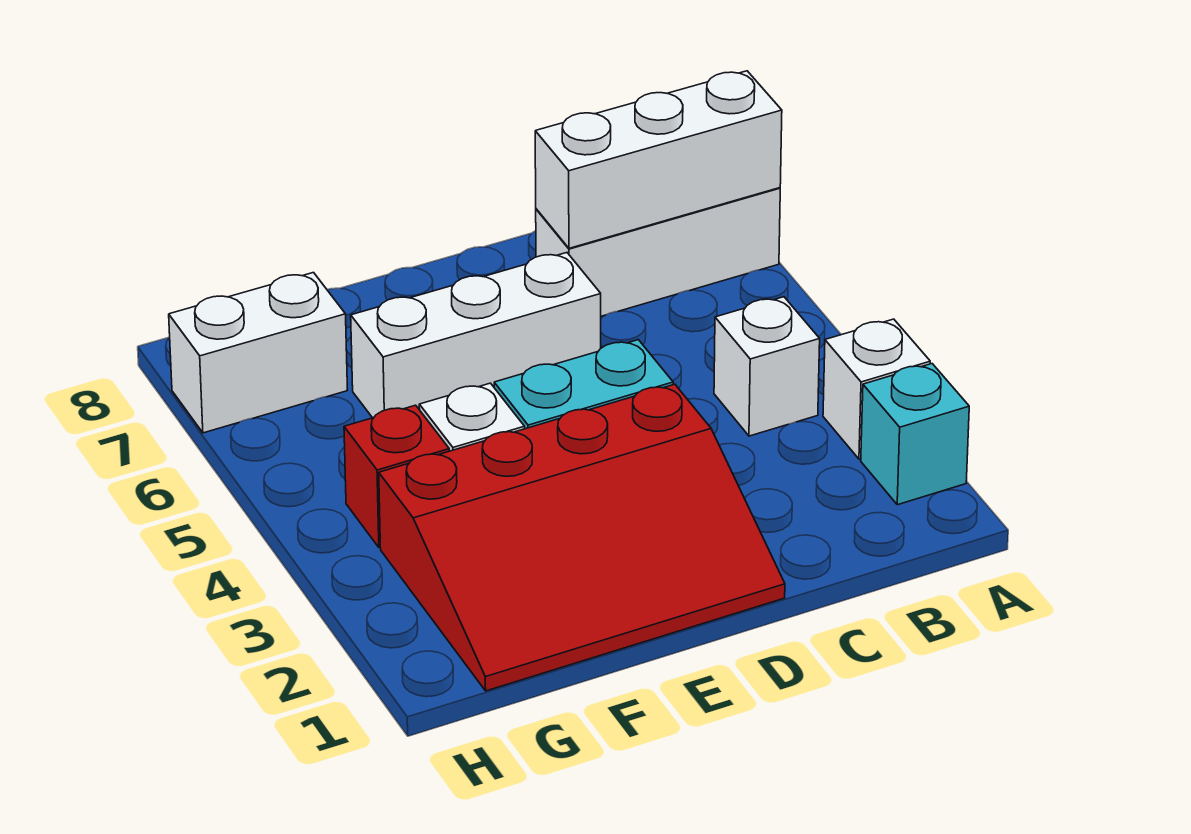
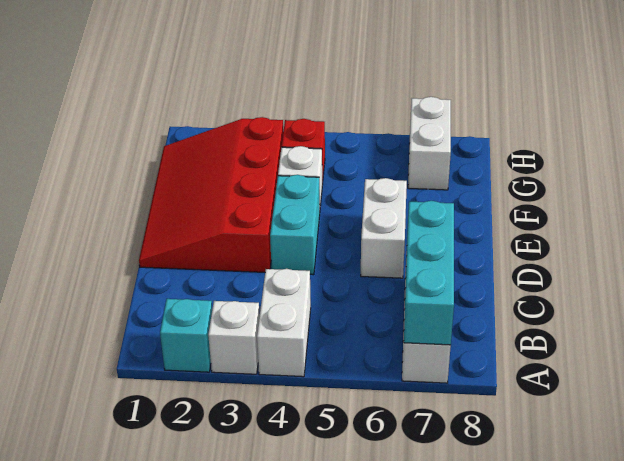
white brick A7:C7 level 2 -> cyan brick A7:C7 level 2
white brick B4 level 1 -> white brick A4:B4 level 1
white brick D6:F6 level 1 -> white brick D6:E6 level 1

